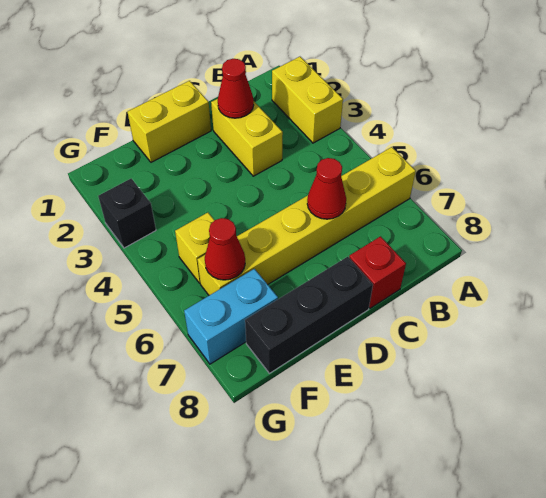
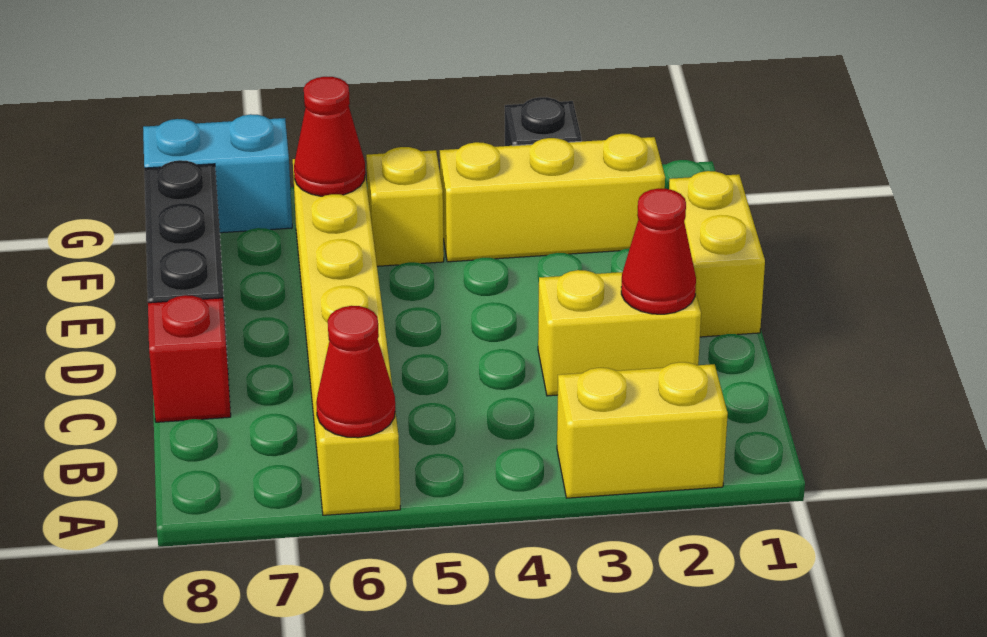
red cone C6 level 2 -> red cone A6 level 2
none -> yellow brick F2:F4 level 1
cyan brick F7:G7 level 1 -> cyan brick G7:G8 level 1

